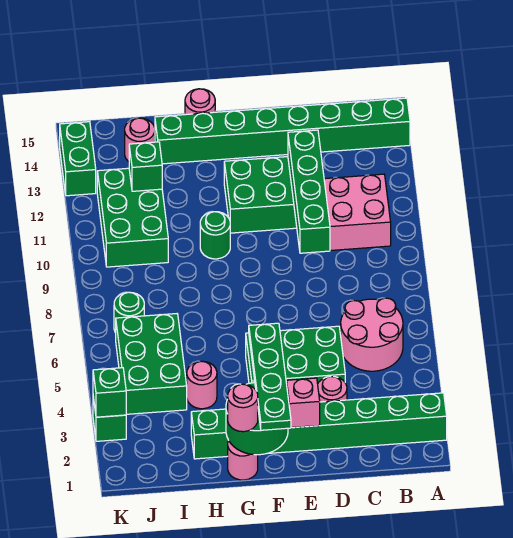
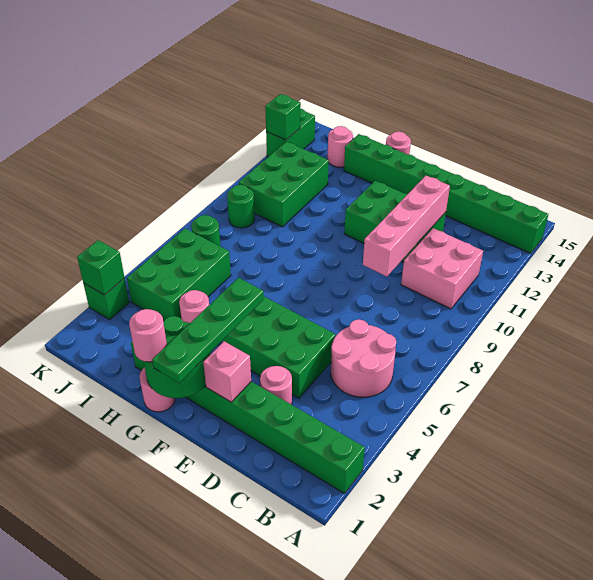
green brick D9:D12 level 2 -> pink brick D9:D12 level 2
green round brick G10 level 1 -> green round brick J9 level 1
green brick I12 level 2 -> green brick K13 level 2

